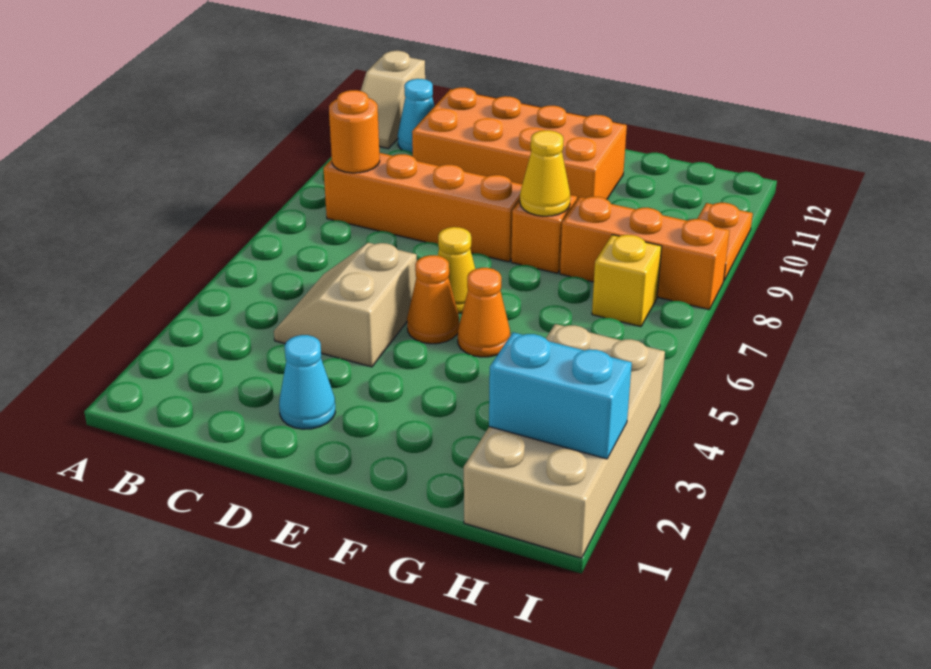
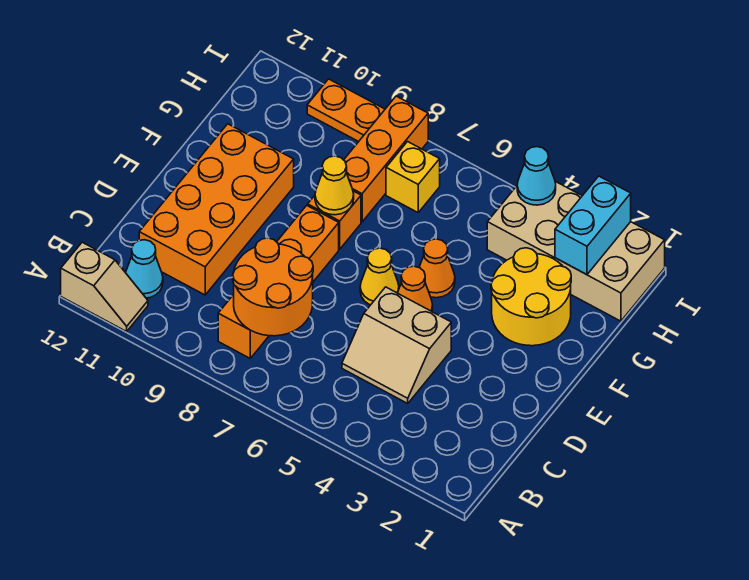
orange round brick B8 level 2 -> orange round brick B7:C8 level 2
cyan cone D2 level 1 -> cyan cone I4 level 2
none -> yellow round brick F2:G3 level 1

